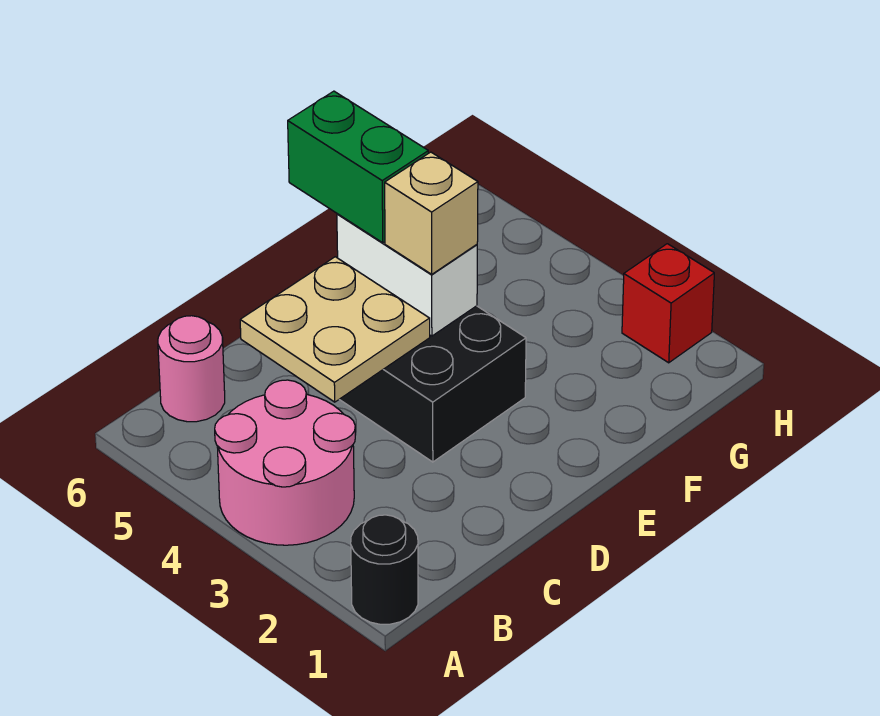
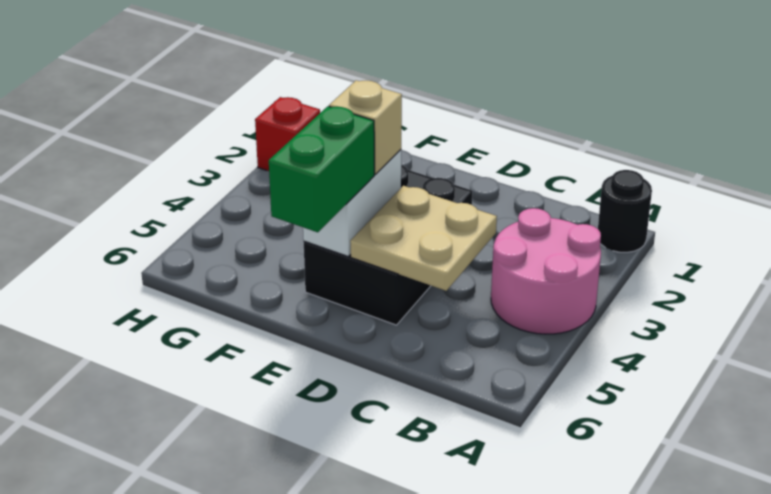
pink round brick B6 level 1 -> none

